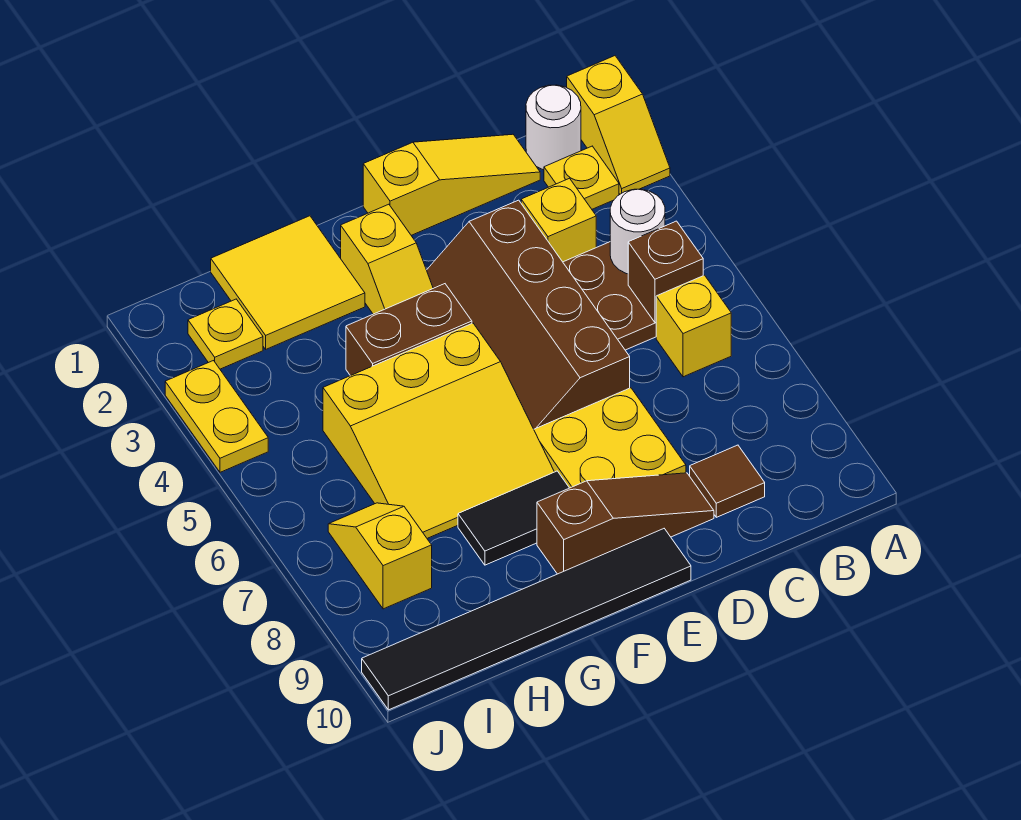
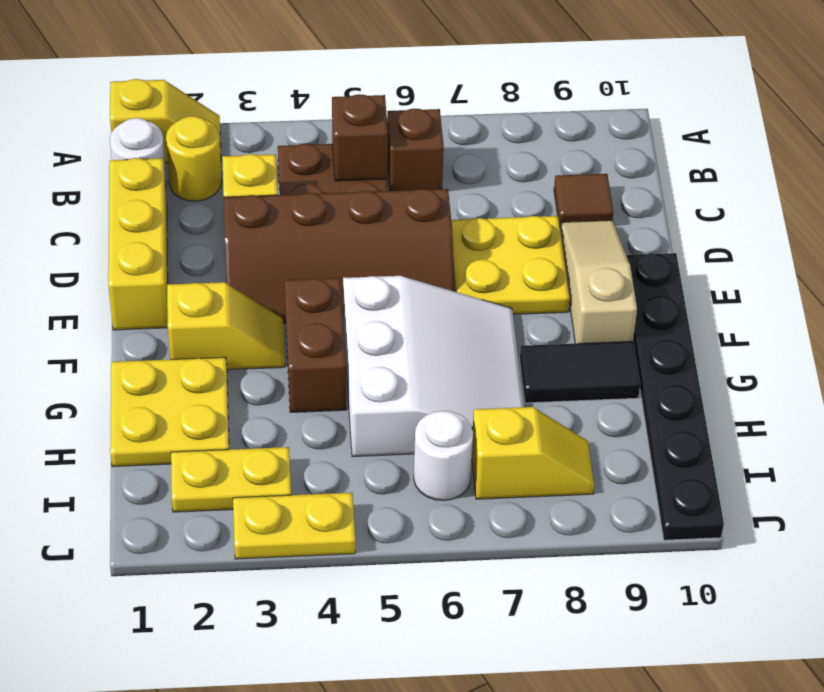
yellow plate B2 level 1 -> yellow round brick B2 level 1
white round brick B4 level 2 -> white round brick I6 level 1
yellow brick B6 level 1 -> brown brick B6 level 1
yellow slope C1:E1 level 1 top E -> yellow brick C1:E1 level 1
brown slope D9:F9 level 1 top F -> tan slope D9:F9 level 1 top F
black tile E10:J10 level 1 -> black plate E10:J10 level 1
yellow slope F5:H7 level 1 top 5 -> white slope F5:H7 level 1 top 5
black tile F8:G8 level 1 -> black tile G8:G9 level 1
yellow tile G1:H2 level 1 -> yellow plate G1:H2 level 1
yellow plate I2 level 1 -> yellow plate I2:I3 level 1
yellow slope I7:I8 level 1 top 8 -> yellow slope I7:I8 level 1 top 7

